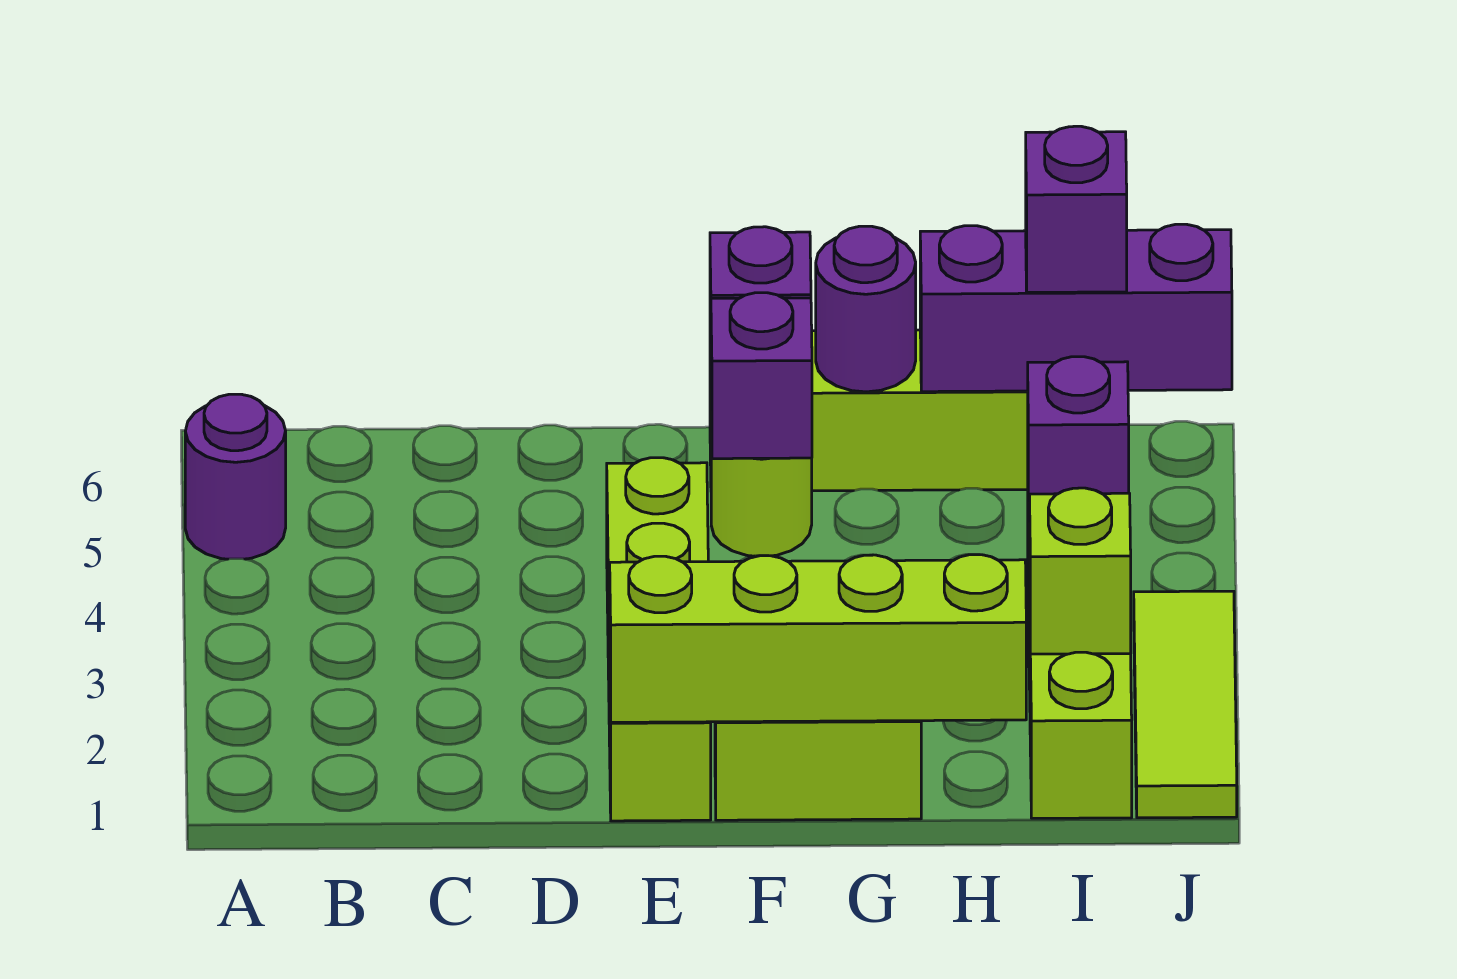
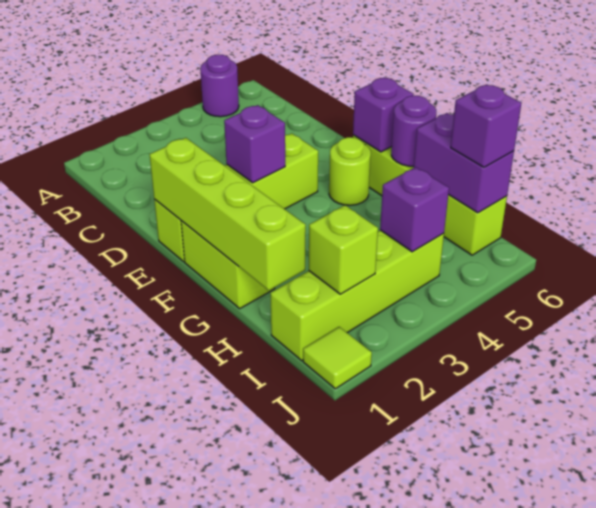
purple brick F5 level 2 -> purple brick E3 level 2
purple brick H6:J6 level 2 -> purple brick H6:I6 level 2
lime tile J1:J3 level 1 -> lime tile J1 level 1

